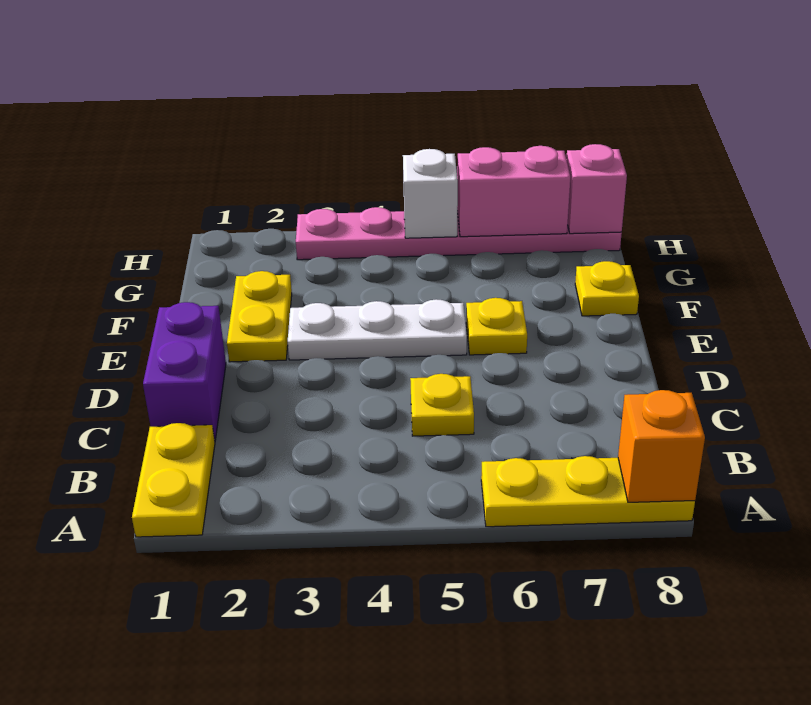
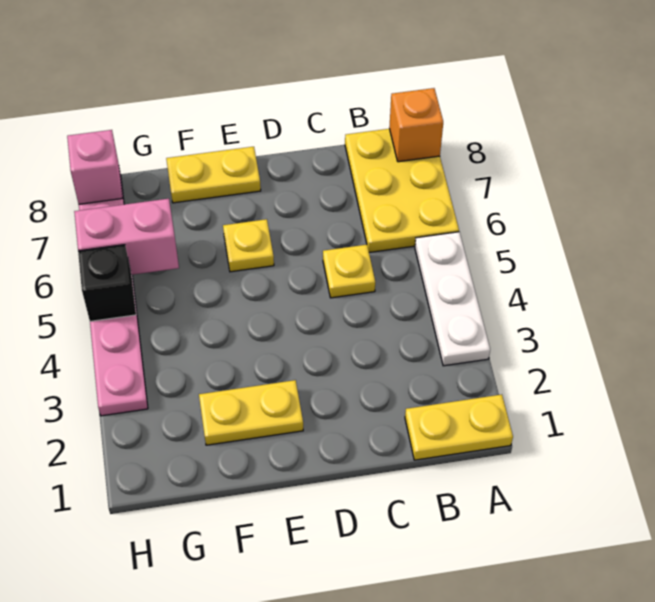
yellow plate A6:A8 level 1 -> yellow plate A6:B8 level 1
purple brick C1:D1 level 1 -> none
white plate E3:E5 level 1 -> white plate A3:A5 level 1
yellow plate F8 level 1 -> yellow plate E8:F8 level 1
white brick H5 level 2 -> black brick H5 level 2
pink brick H6:H7 level 2 -> pink brick G6:H6 level 2

